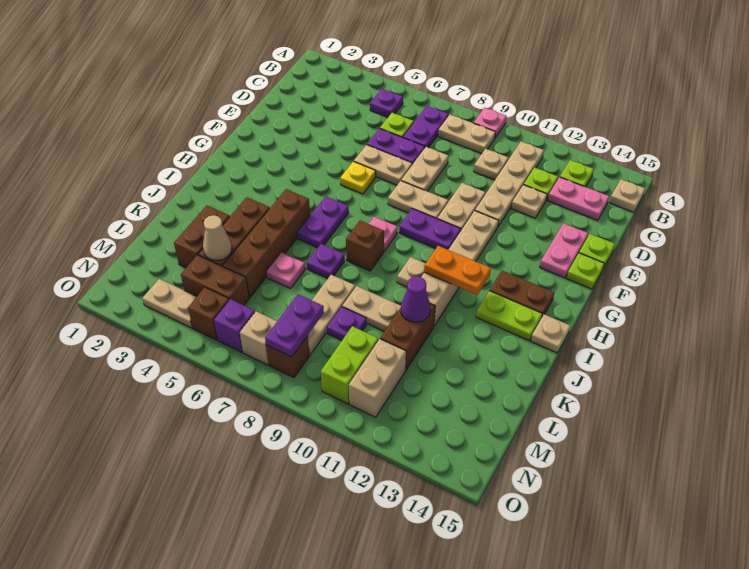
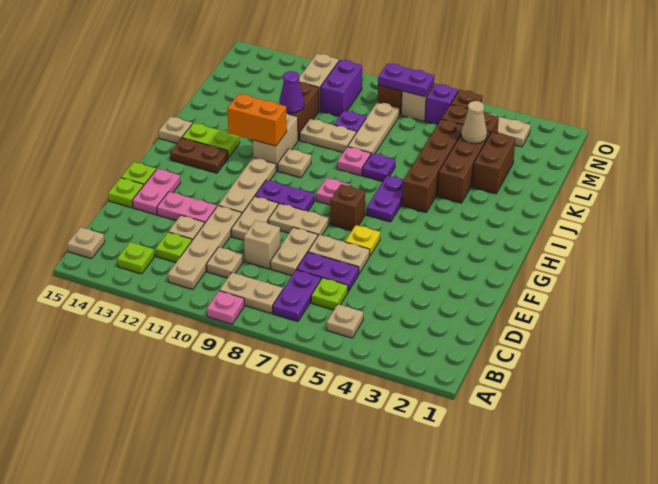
purple plate B5 level 1 -> tan plate B5 level 1
pink plate C13:C14 level 1 -> pink plate E12:E13 level 1
none -> tan brick D9 level 1
brown brick I8 level 1 -> brown brick G7 level 1
orange plate I11:I12 level 2 -> orange brick I11:I12 level 2
pink plate K6 level 1 -> pink plate J8 level 1
purple plate M8:N8 level 2 -> purple plate N7:N8 level 2
lime brick M10:N10 level 1 -> purple brick M10:N10 level 1

